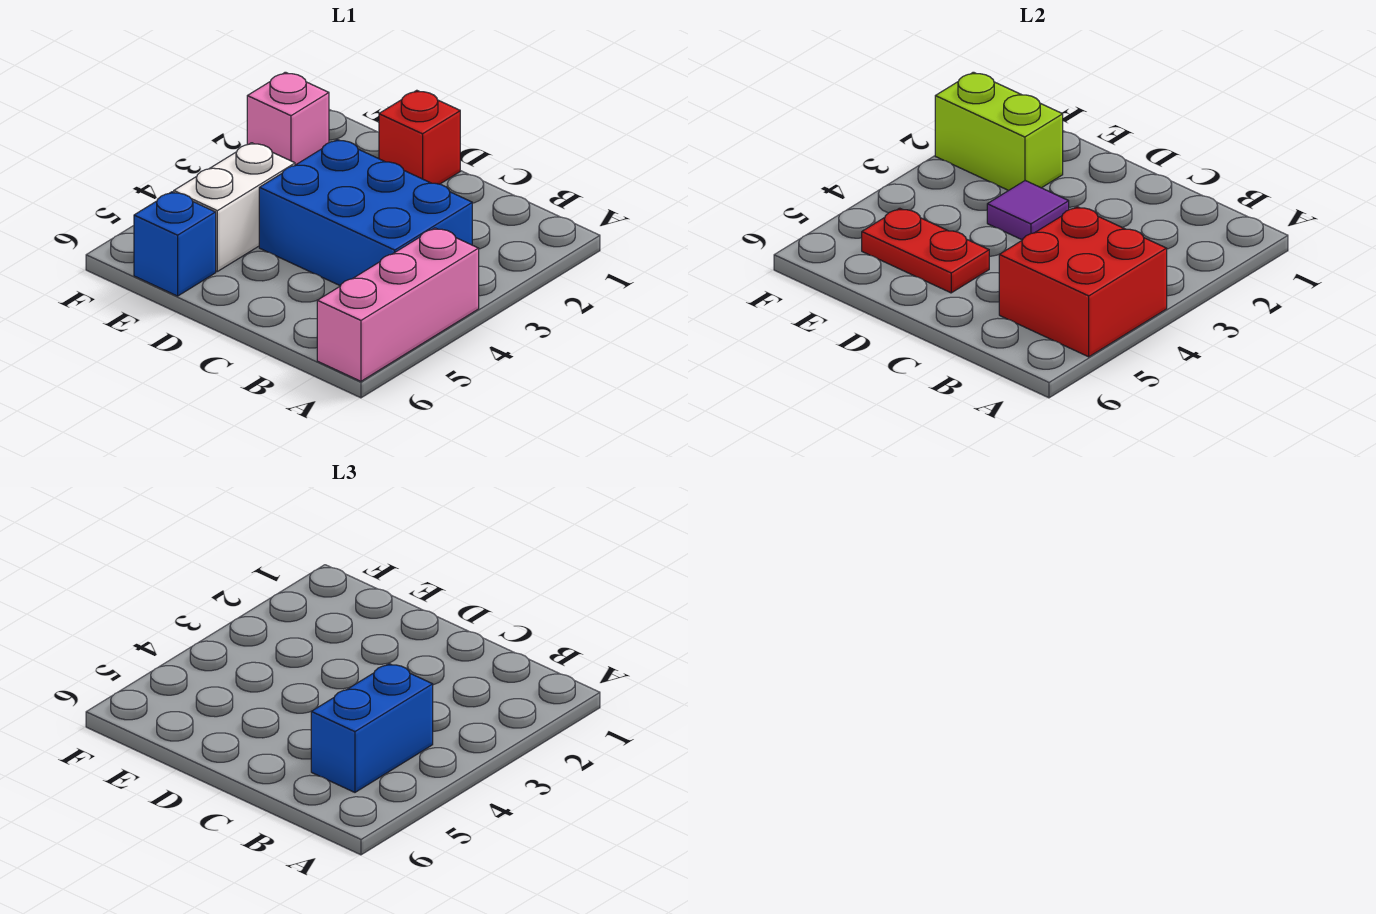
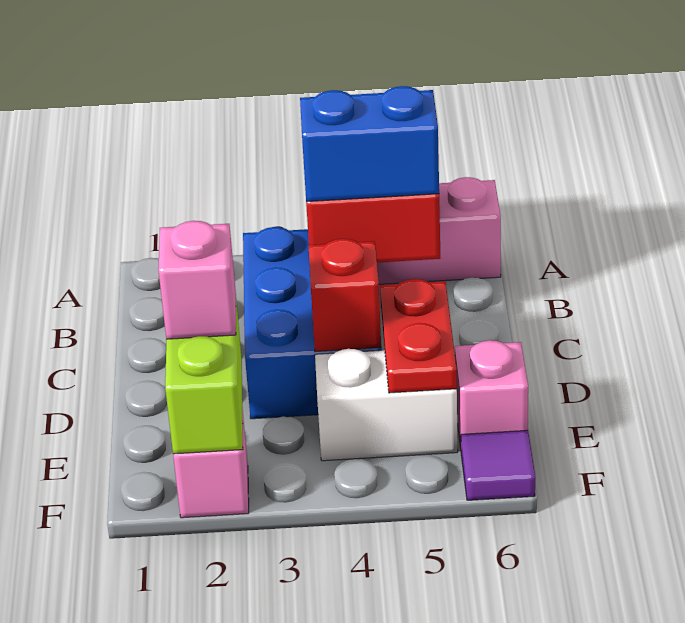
red brick D1 level 1 -> red brick D4 level 2
purple tile D3 level 2 -> purple tile F6 level 1
none -> pink brick E2 level 3
blue brick E6 level 1 -> pink brick E6 level 1

